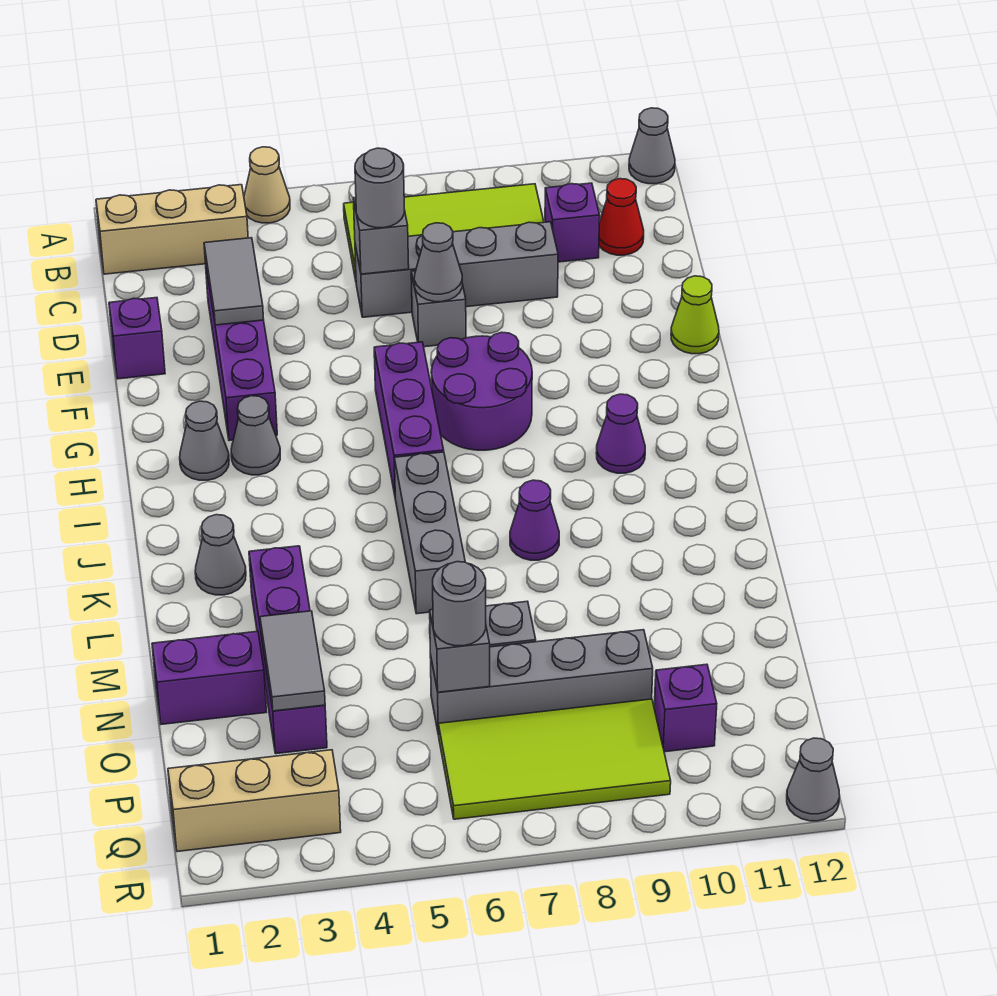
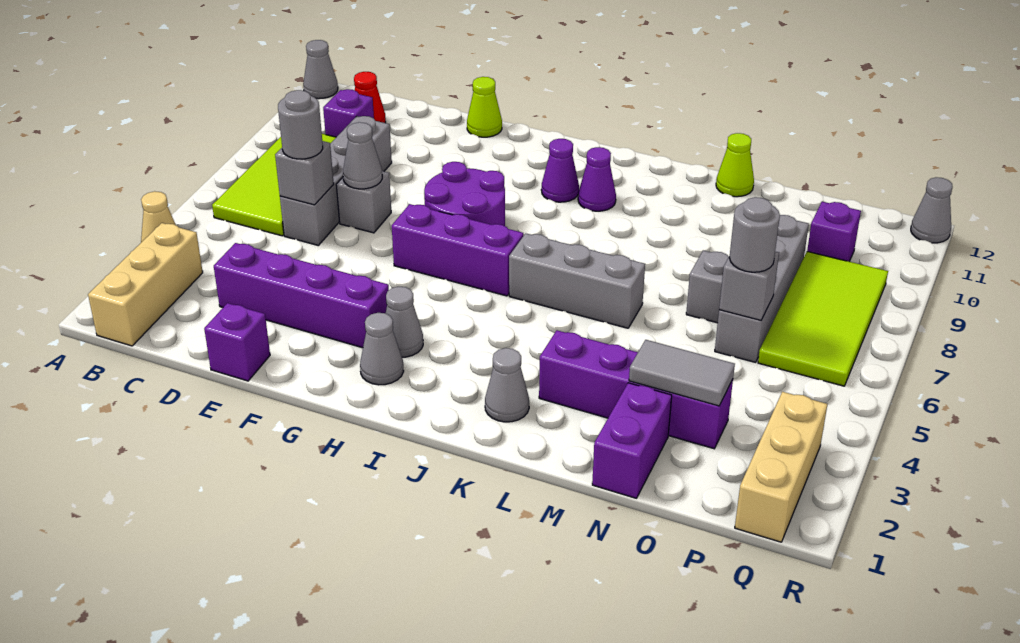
grey tile D3:E3 level 2 -> none
purple cone K8 level 1 -> purple cone J10 level 1
none -> lime cone M12 level 1

